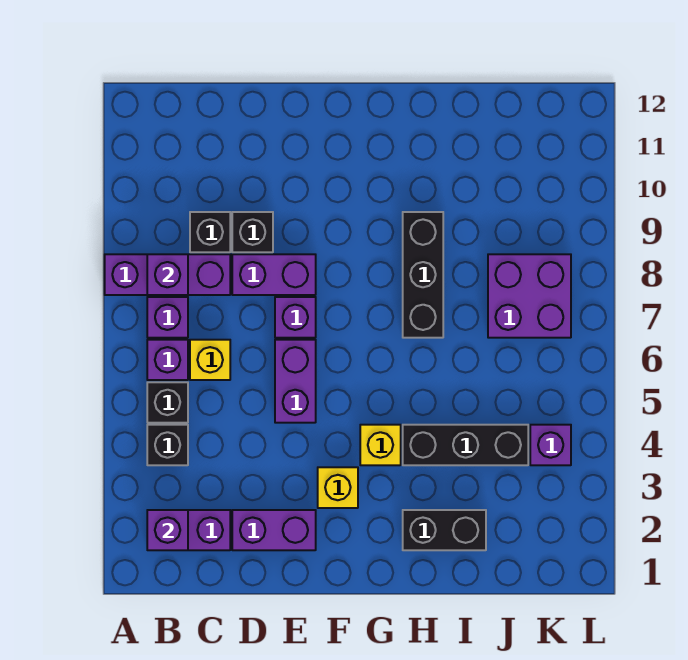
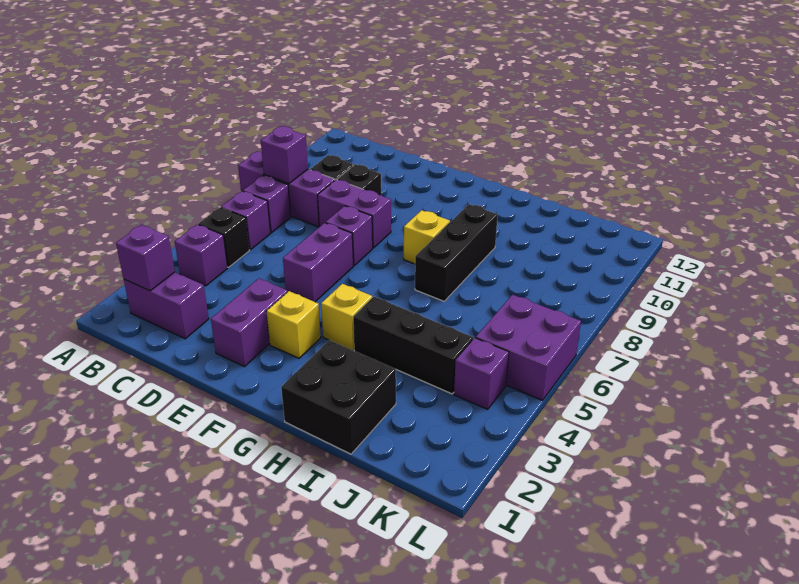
black brick B4 level 1 -> purple brick B4 level 1
yellow brick C6 level 1 -> yellow brick G8 level 1
purple brick D2:E2 level 1 -> purple brick E2:E3 level 1
black brick H2:I2 level 1 -> black brick H1:I2 level 1
purple brick J7:K8 level 1 -> purple brick K5:L6 level 1

